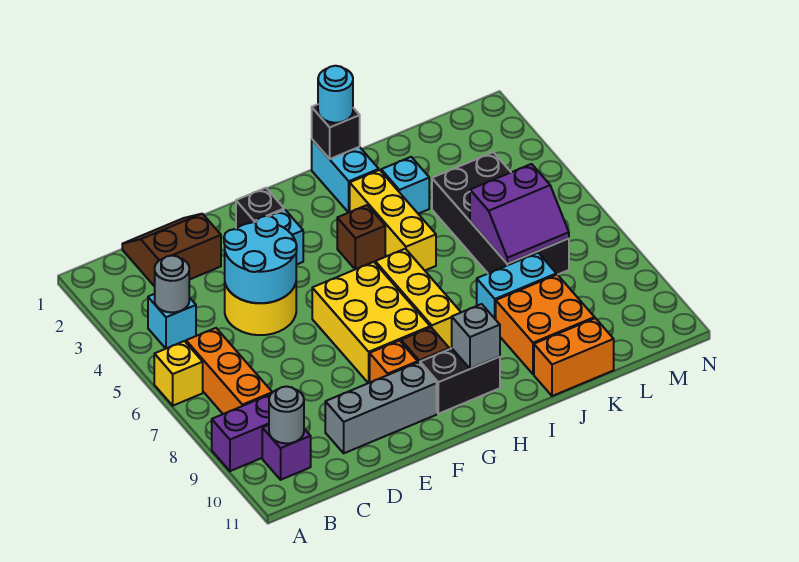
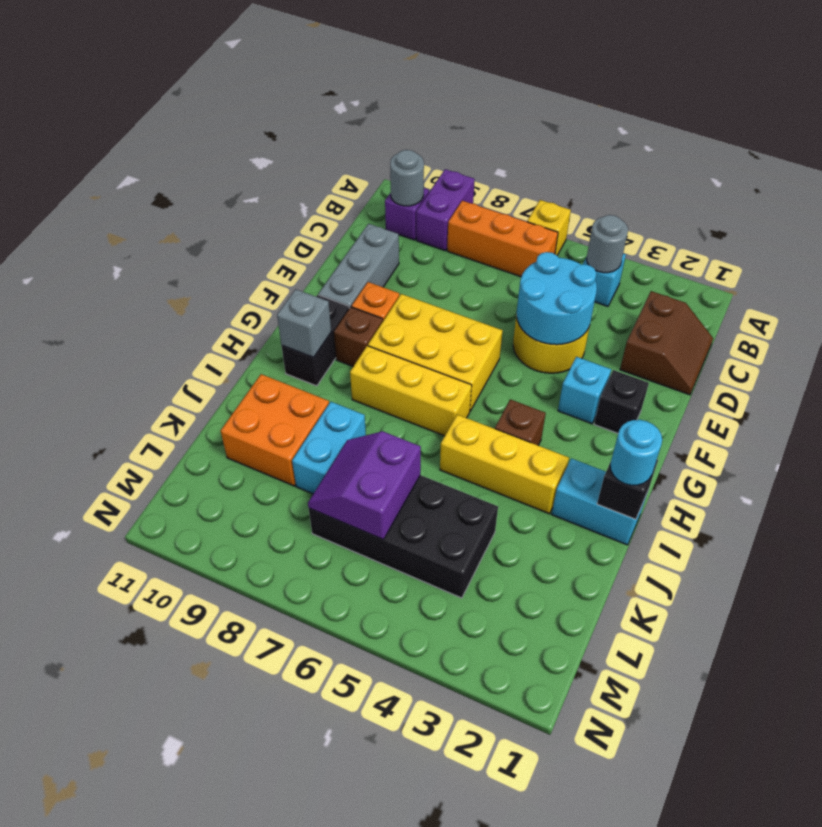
cyan brick J3 level 1 -> none
orange brick J11:K11 level 1 -> none

